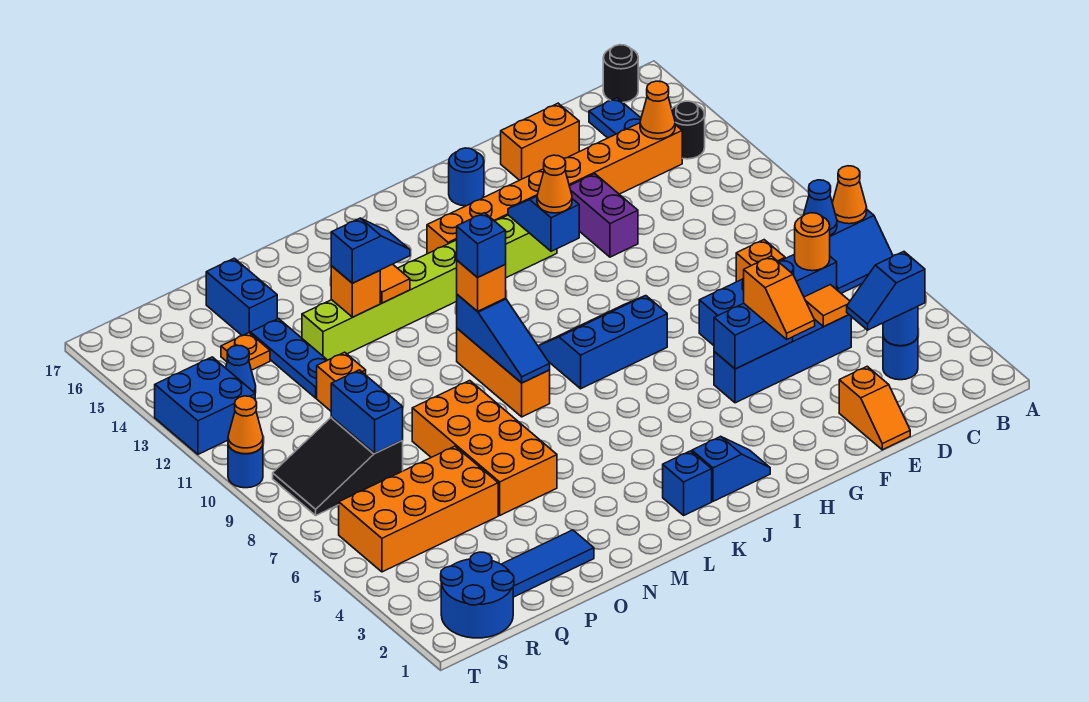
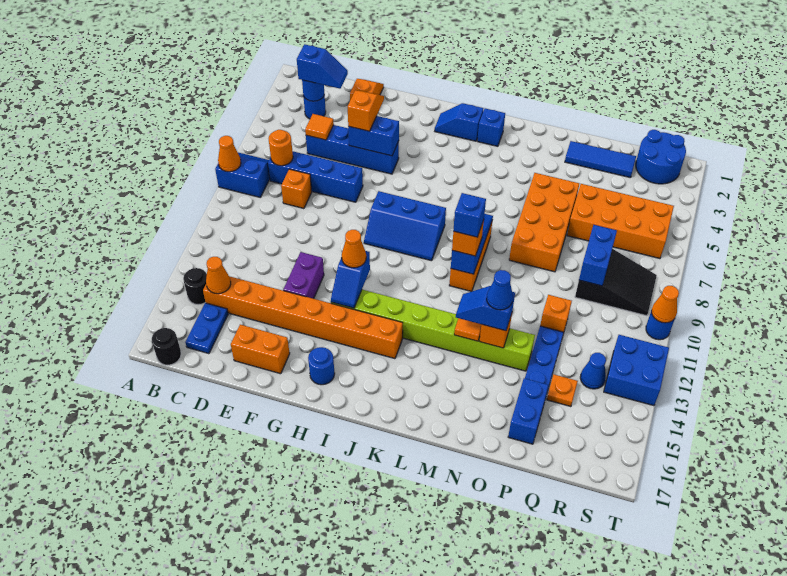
blue cone B8 level 2 -> blue cone N13 level 4

